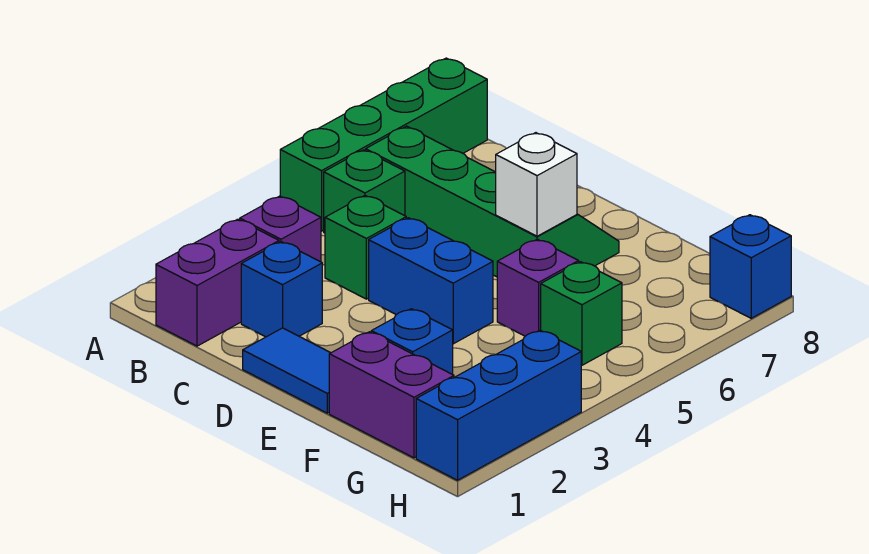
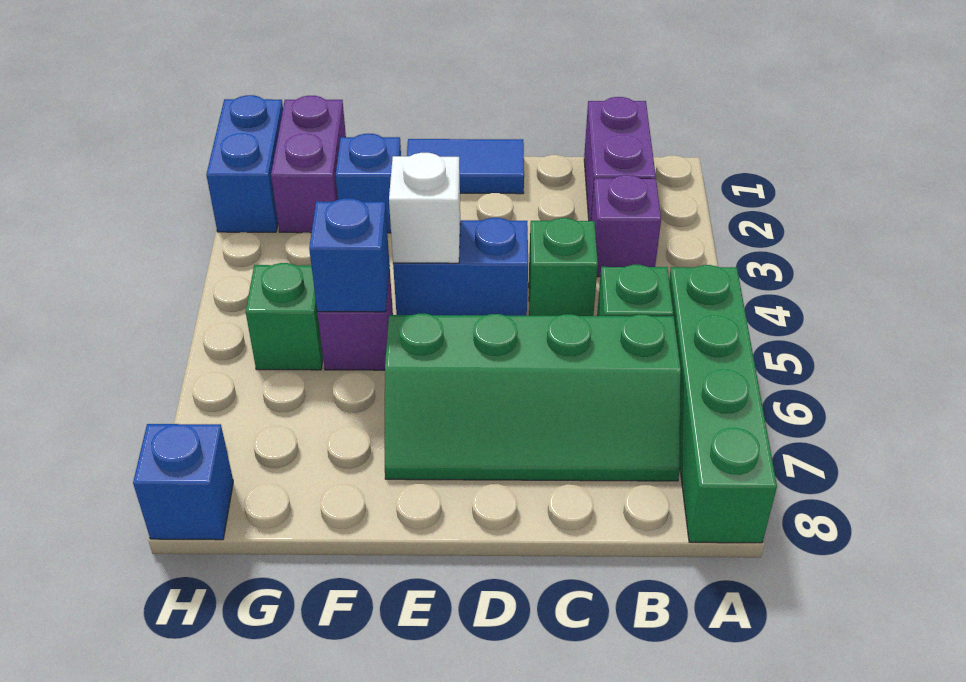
blue brick C2 level 1 -> blue brick F5 level 2
white brick E6 level 2 -> white brick E4 level 2
purple brick F1:G1 level 1 -> purple brick G1:G2 level 1
blue brick H1:H3 level 1 -> blue brick H1:H2 level 1

